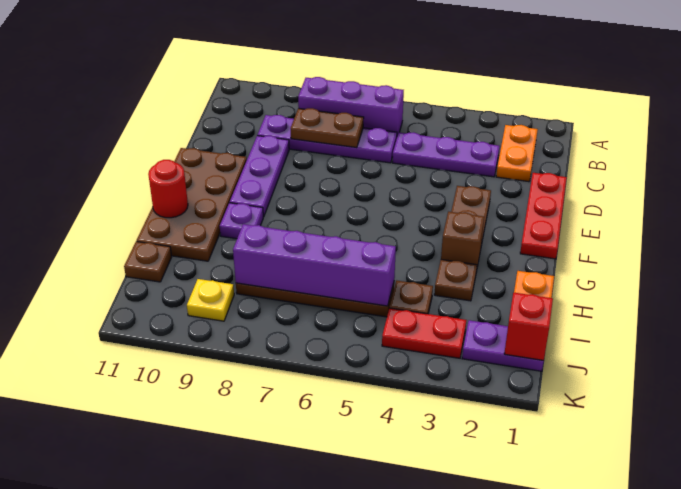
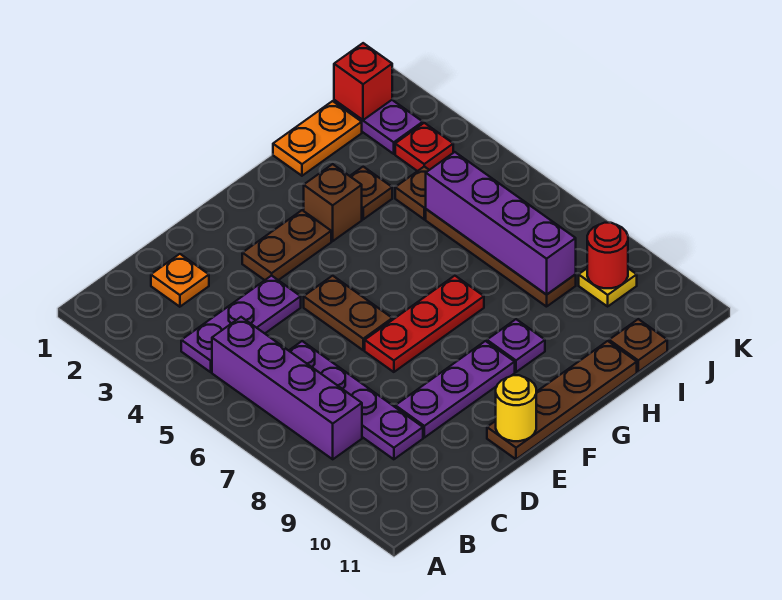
orange plate B2:C2 level 1 -> orange plate C2 level 1
purple brick B6:B8 level 1 -> purple brick B5:B8 level 1
purple plate C3:C5 level 1 -> purple plate B4:D4 level 1
brown plate C7:C8 level 2 -> brown plate E5:E6 level 1
red plate D1:F1 level 1 -> red plate E7:G7 level 1
brown plate E10:H11 level 1 -> brown plate E11:H11 level 1
none -> yellow round brick E11 level 2
red round brick G11 level 2 -> red round brick J9 level 2
red plate J3:J4 level 1 -> red plate J3 level 1

